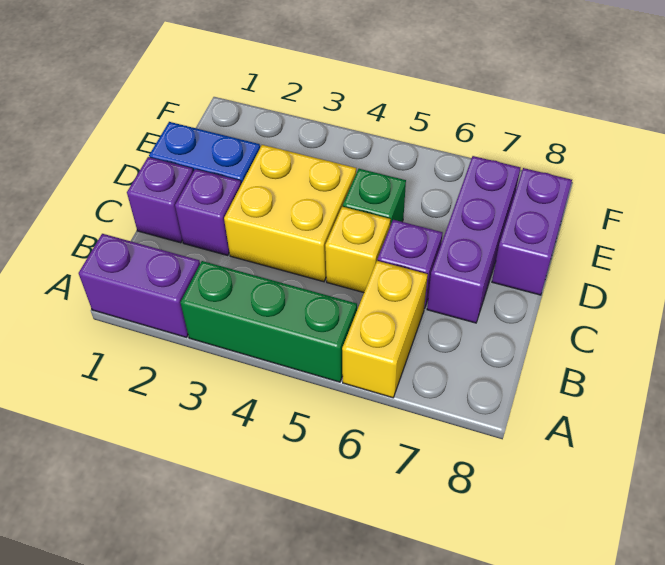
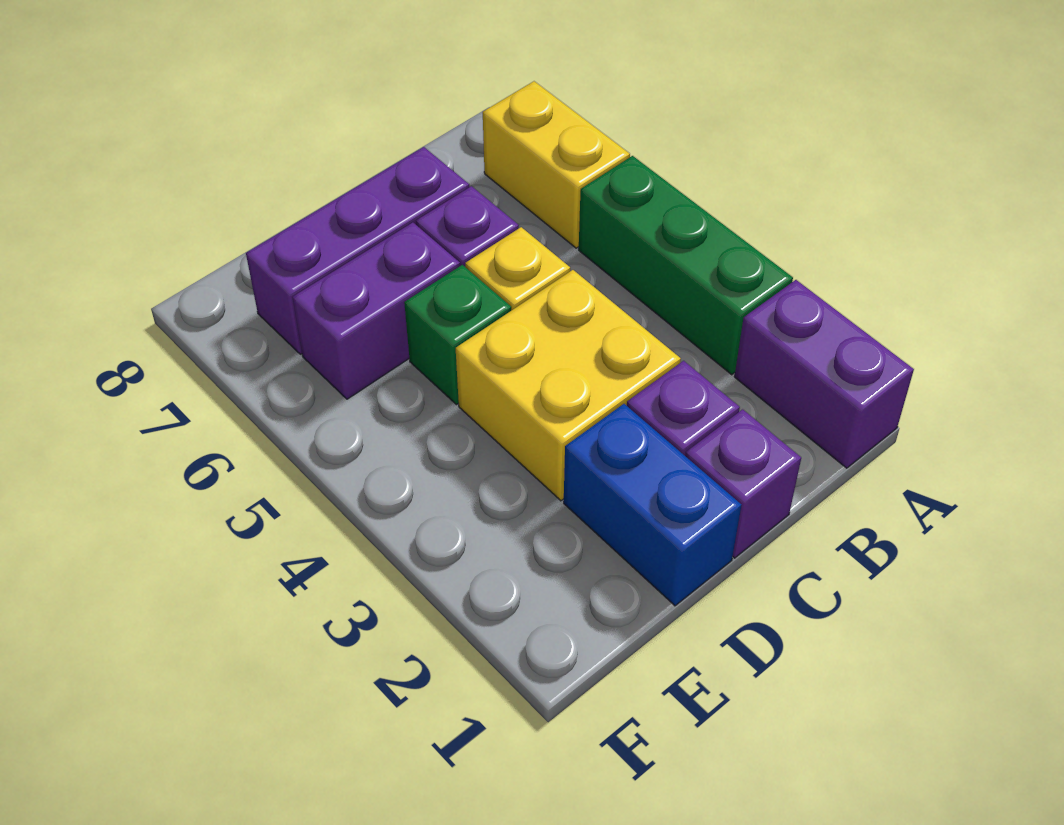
yellow brick A6:B6 level 1 -> yellow brick A6:A7 level 1
purple brick D8:E8 level 1 -> purple brick D6:E6 level 1

